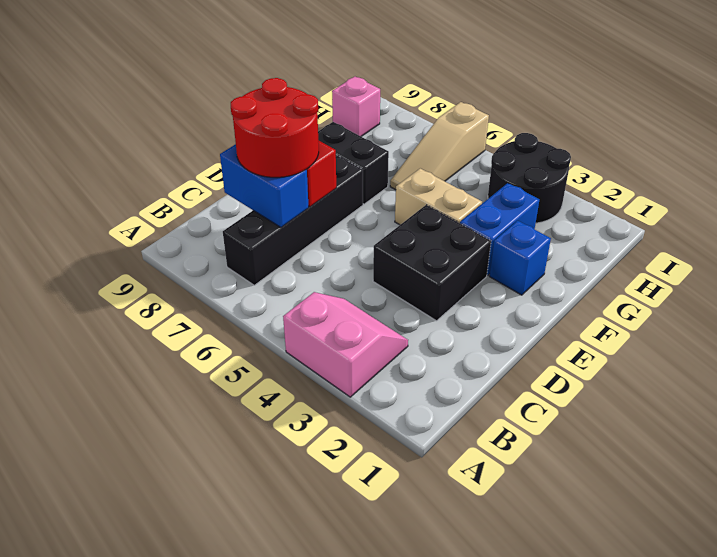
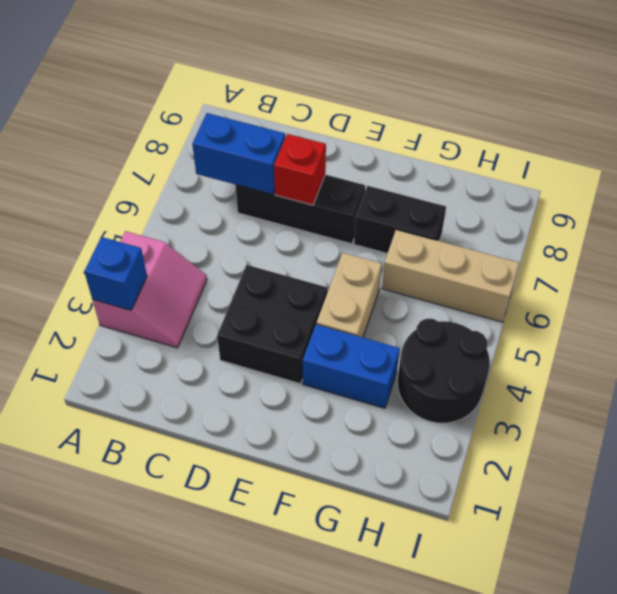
black brick B7:E7 level 1 -> black brick C7:E7 level 1
blue brick C7:C8 level 2 -> blue brick B7:C7 level 2
red round brick C7:D8 level 3 -> none
blue brick F2 level 1 -> blue brick A3 level 2
black brick F7:F8 level 1 -> black brick F7:G7 level 1
tan slope G6:I6 level 1 top I -> tan brick G6:I6 level 1
pink brick H9 level 1 -> none

